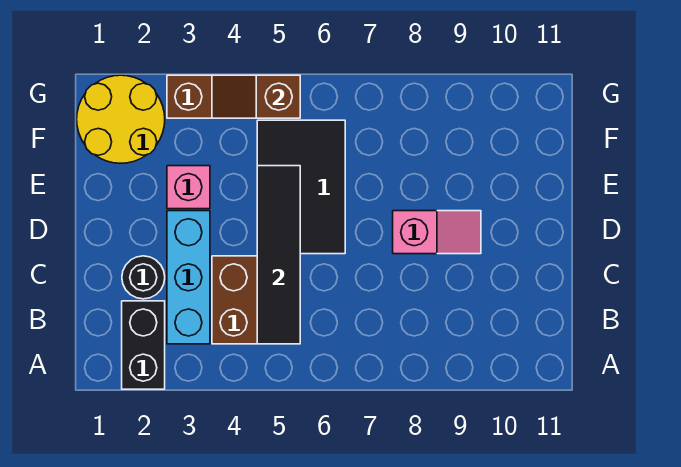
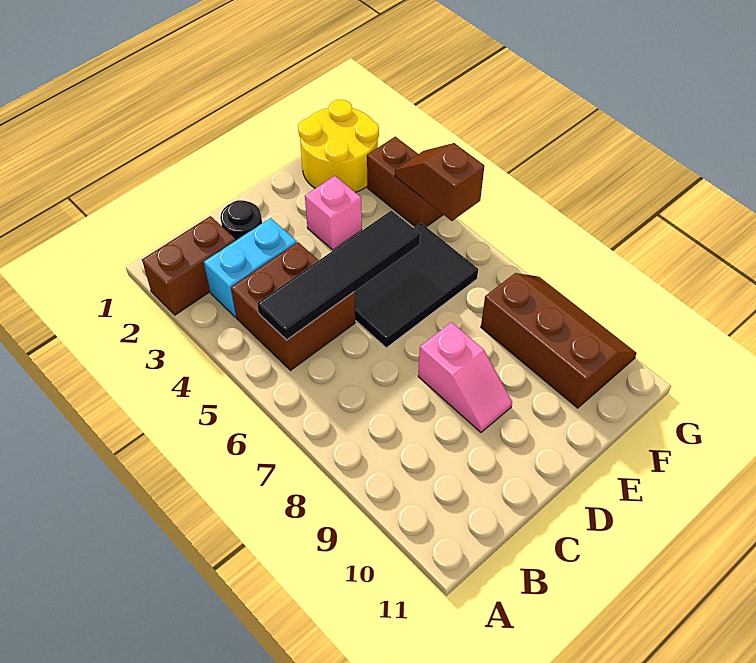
black brick A2:B2 level 1 -> brown brick A2:B2 level 1
cyan brick B3:D3 level 1 -> cyan brick B3:C3 level 1
none -> brown slope F8:G10 level 1 top F

